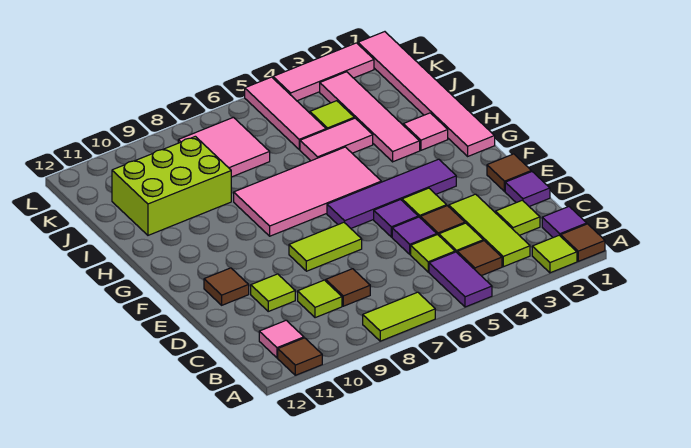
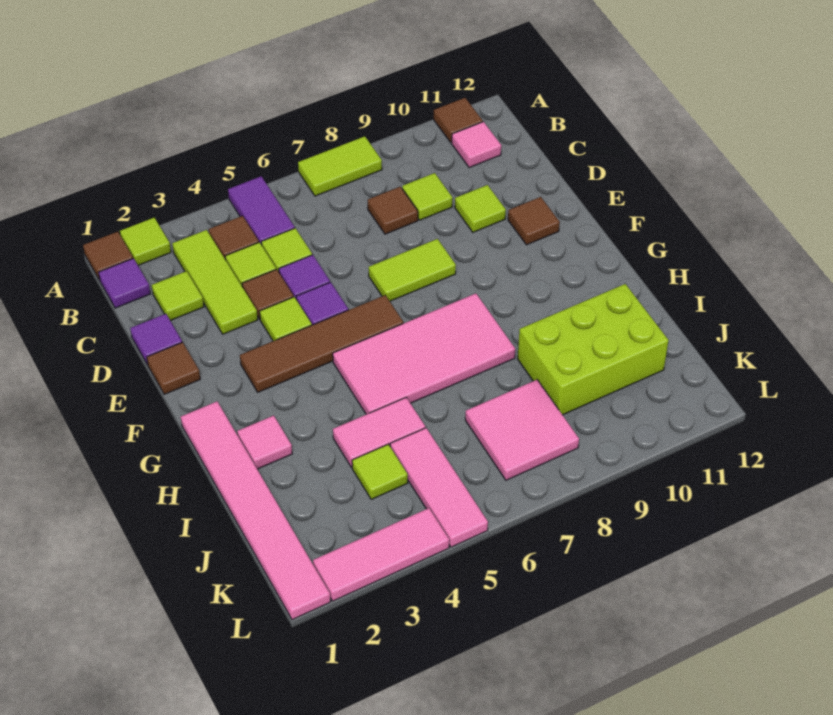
purple tile F3:F6 level 1 -> brown tile F3:F6 level 1
pink tile H3:K3 level 1 -> none

